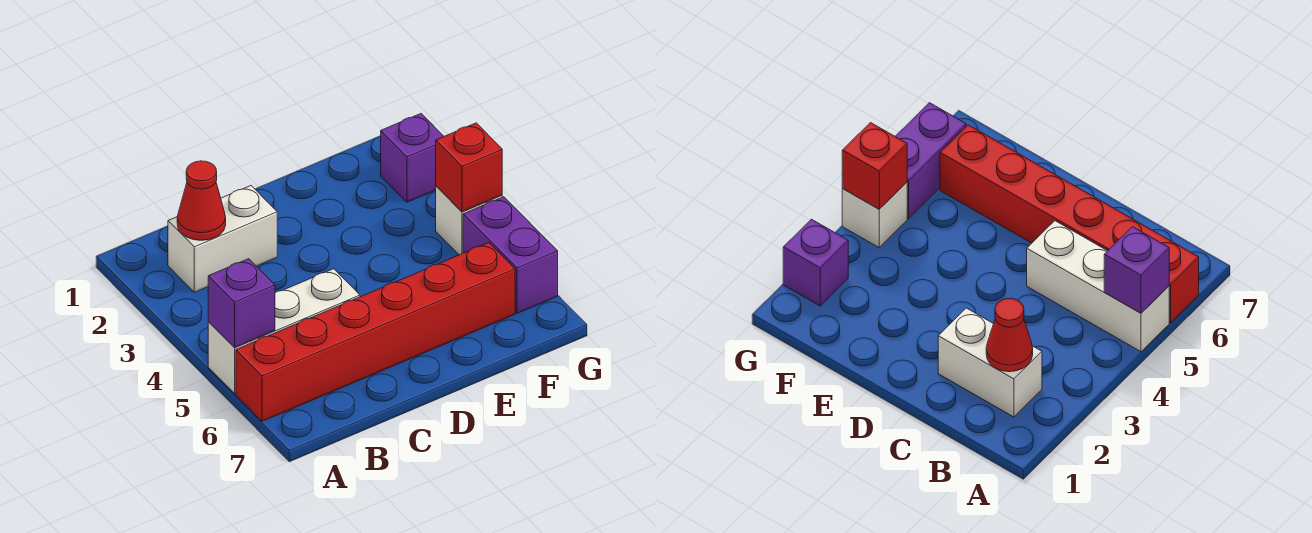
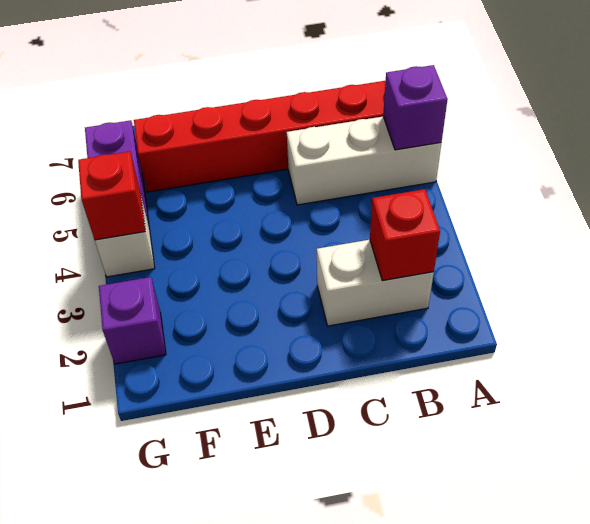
red cone B2 level 2 -> red brick B2 level 2

